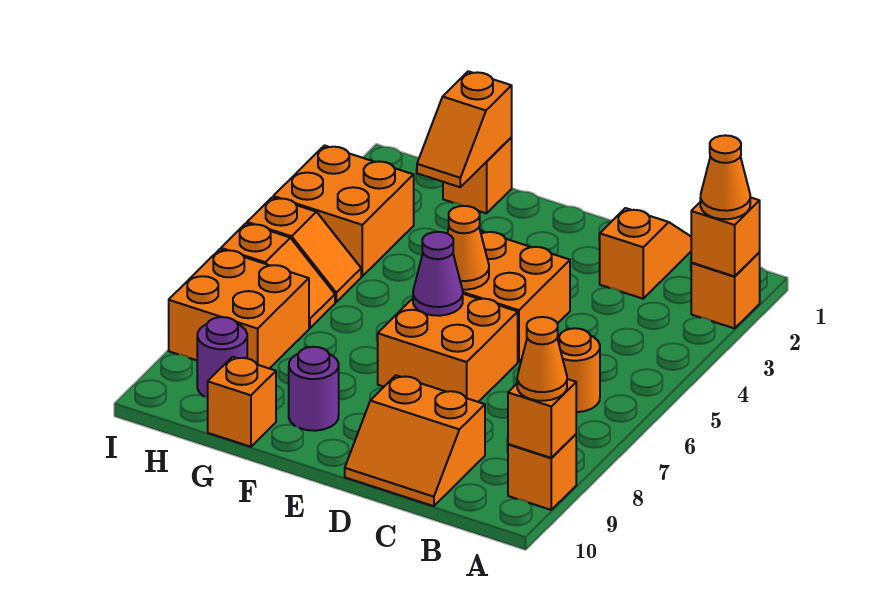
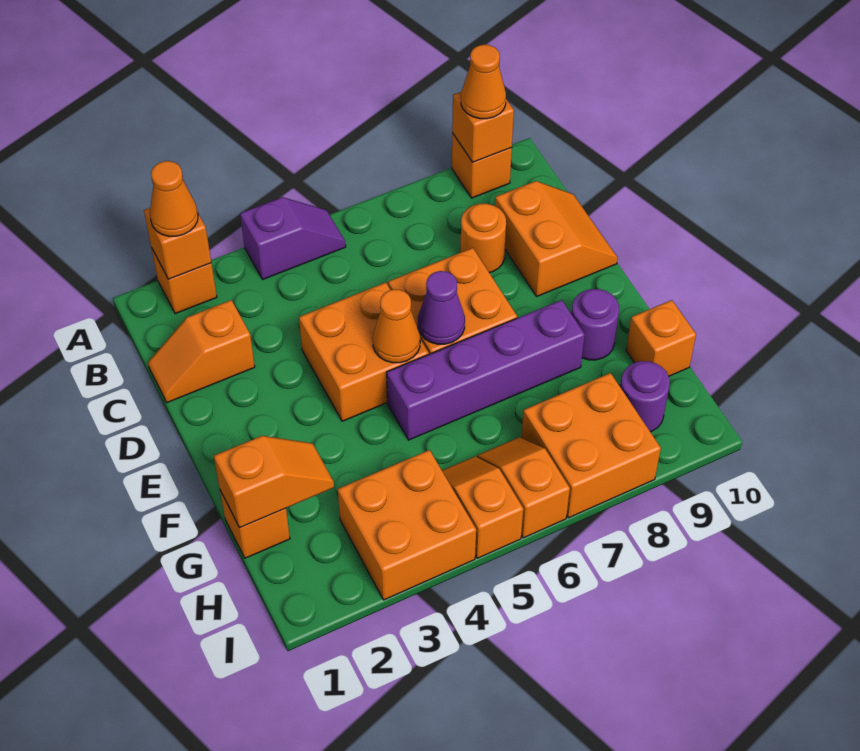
none -> purple slope A4:A5 level 1 top 4
orange round brick B6 level 1 -> orange round brick C8 level 1
none -> purple brick F5:F8 level 1

